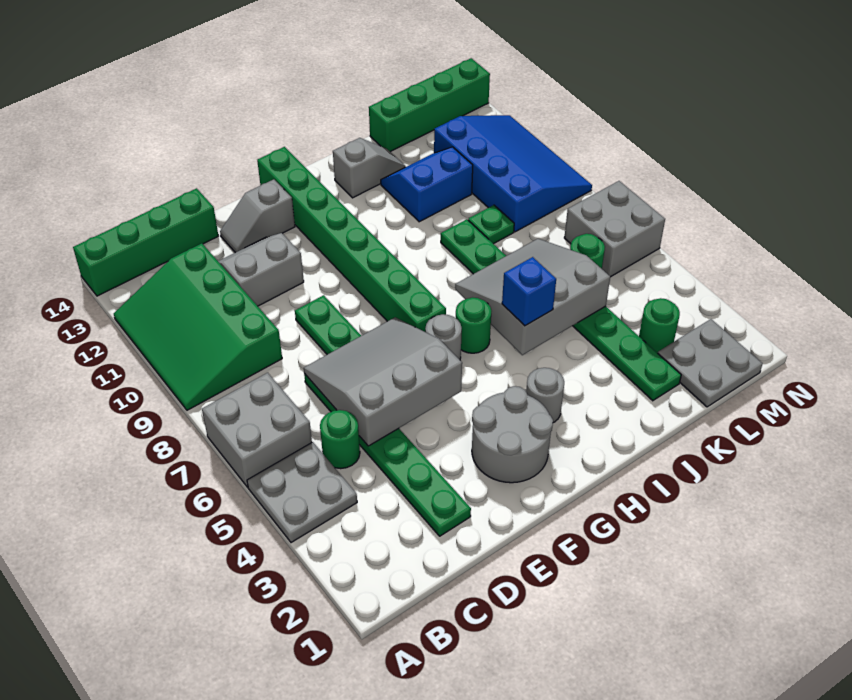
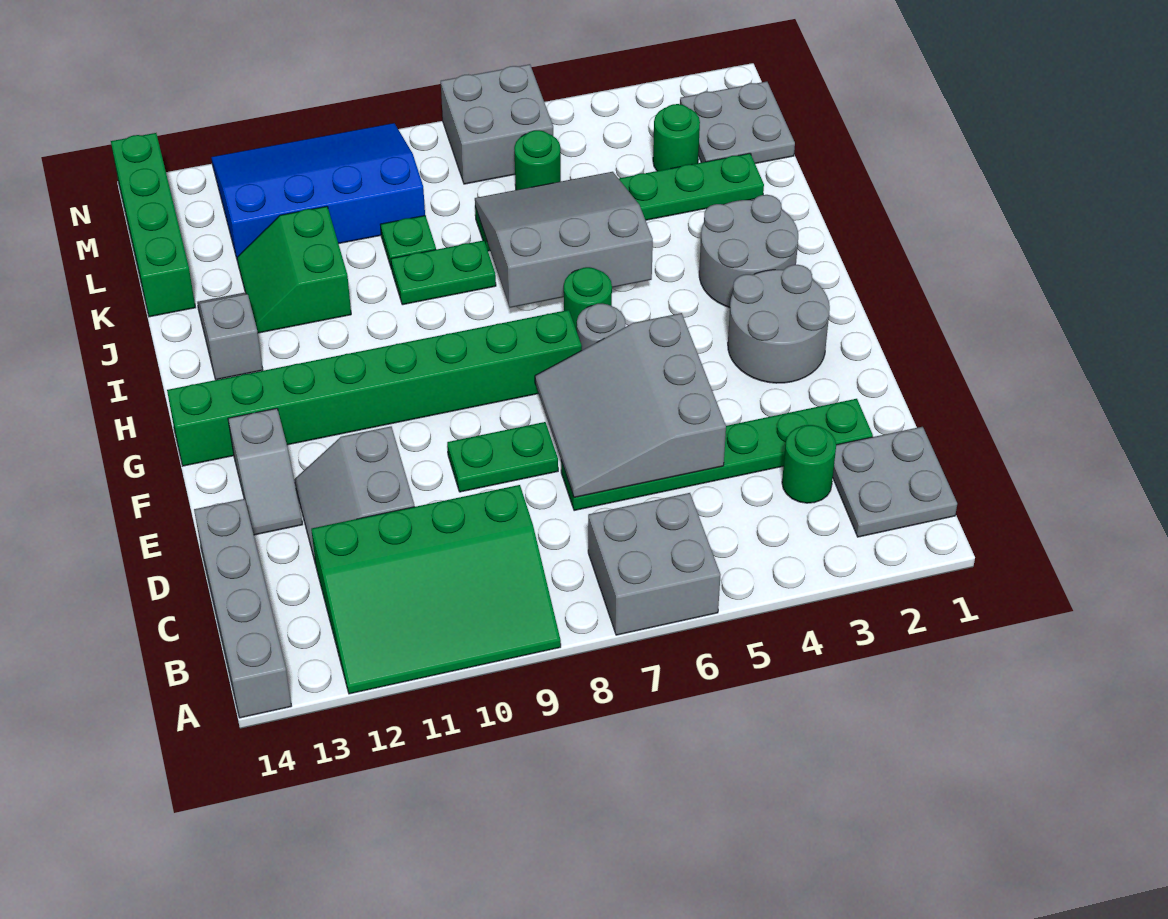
grey plate A4:B5 level 1 -> grey plate B1:C2 level 1
green brick A14:D14 level 1 -> grey brick A14:D14 level 1
green round brick C5 level 1 -> green round brick C3 level 1
grey round brick H3 level 1 -> grey round brick H2:I3 level 1
grey slope I5:K7 level 2 top 5 -> grey slope I5:K7 level 2 top I
blue brick I5 level 3 -> none
blue slope J11:K12 level 1 top 11 -> green slope J11:K12 level 1 top 11

